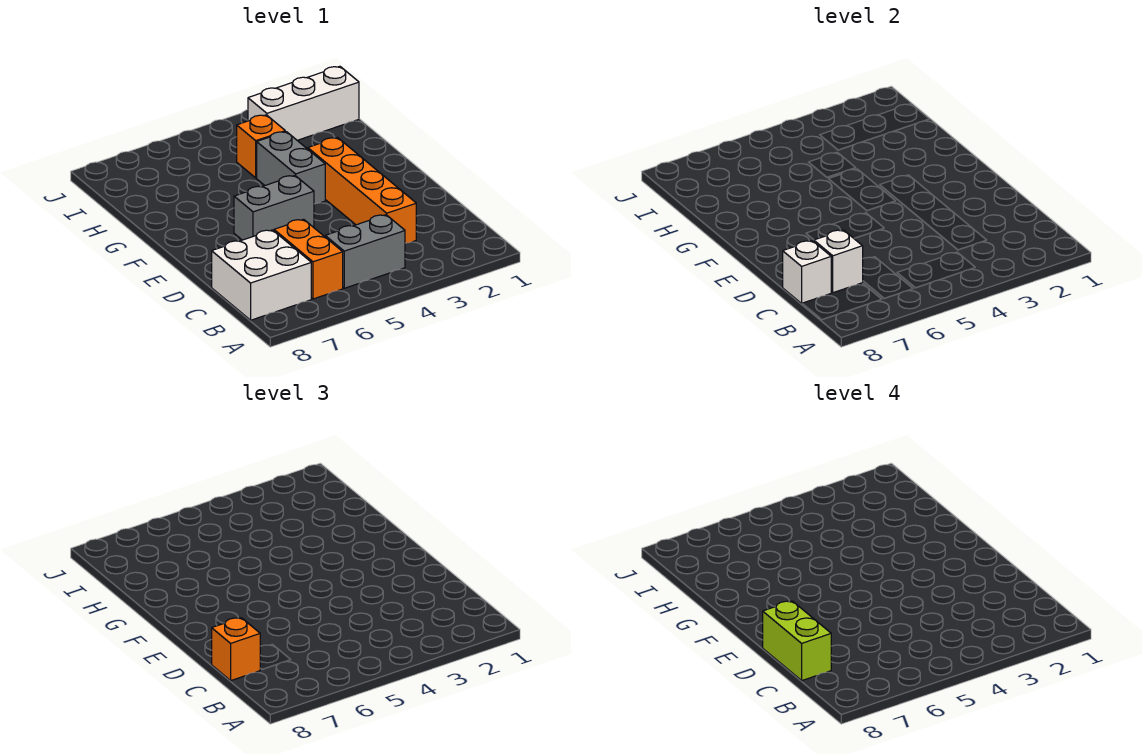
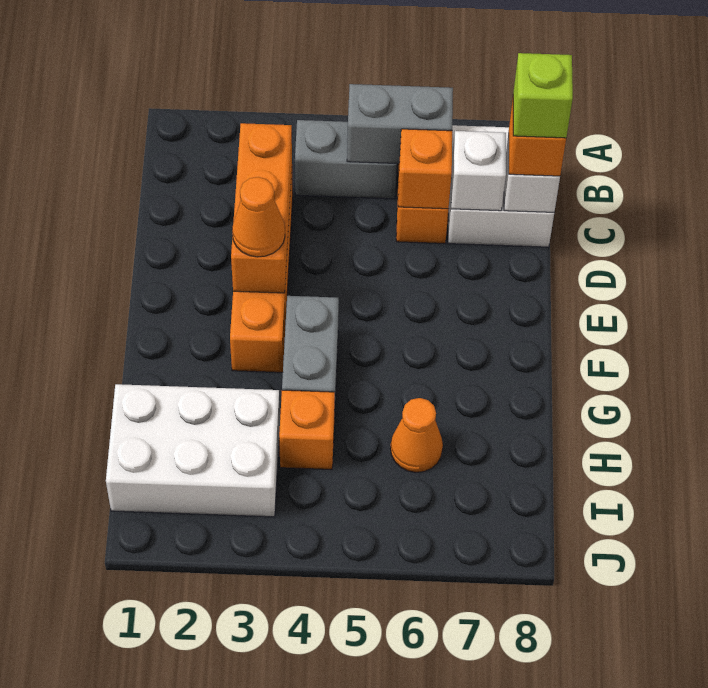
none -> orange brick C3:E3 level 2
none -> orange brick C6 level 2
lime brick C8:D8 level 4 -> lime brick C8 level 4
none -> orange cone E3 level 3
grey brick E5:E6 level 1 -> grey brick B5:B6 level 2
none -> orange cone H6 level 1
white brick I1:I3 level 1 -> white brick H1:I3 level 1

